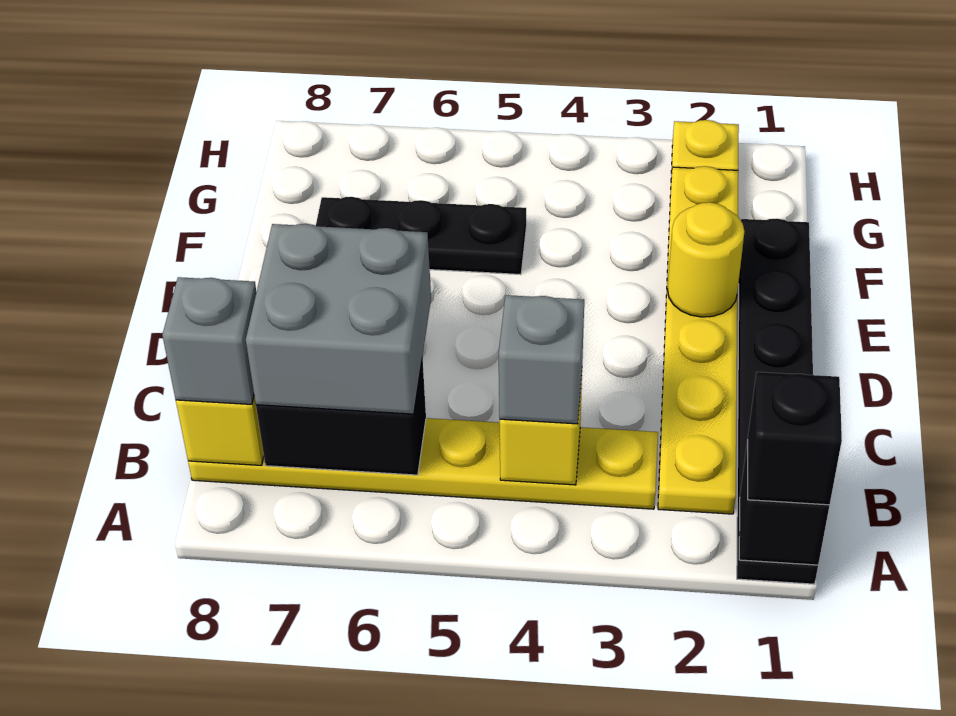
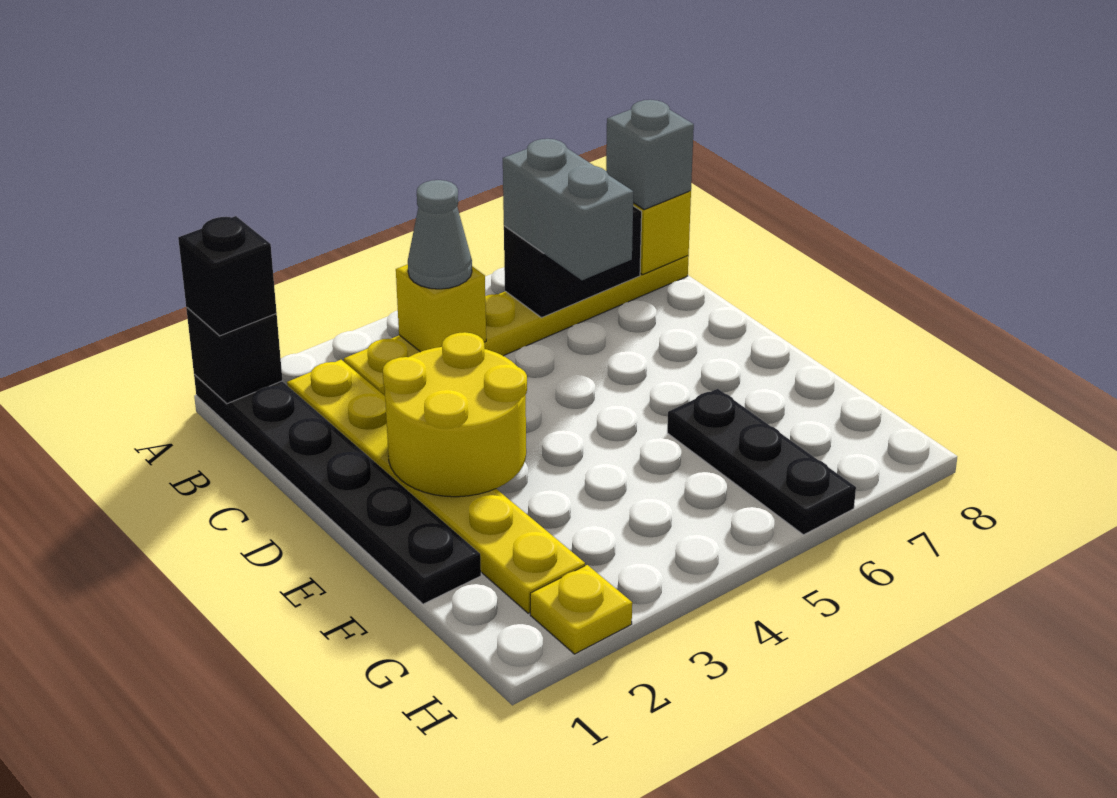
grey brick B4 level 3 -> grey cone B4 level 3
grey brick B6:C7 level 3 -> grey brick B6:C6 level 3
yellow round brick E2 level 2 -> yellow round brick D2:E3 level 2
black plate F5:F7 level 1 -> black plate F6:H6 level 1

